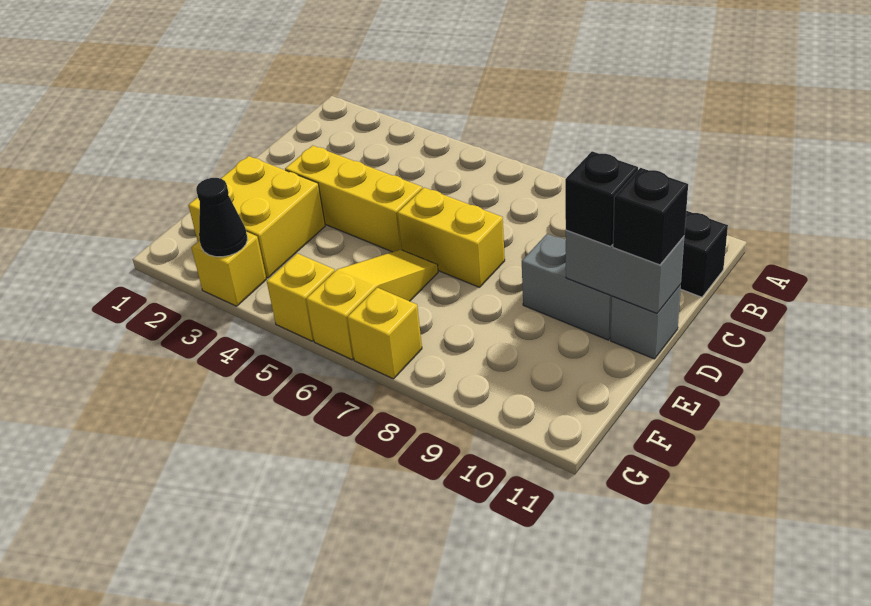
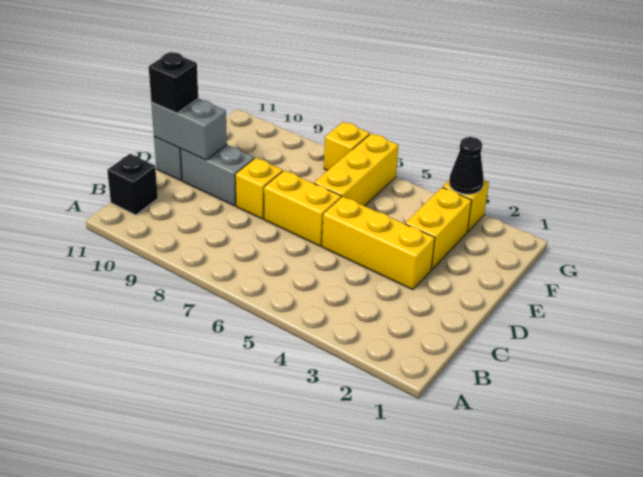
black brick D10 level 3 -> none
yellow brick E2:F3 level 1 -> yellow brick E3:F3 level 1
yellow slope E6:G6 level 1 top G -> yellow brick E6:G6 level 1
yellow brick G5 level 1 -> yellow brick D8 level 1

